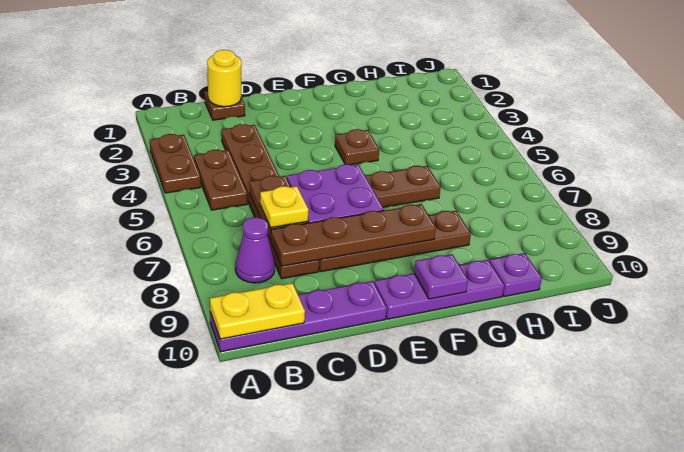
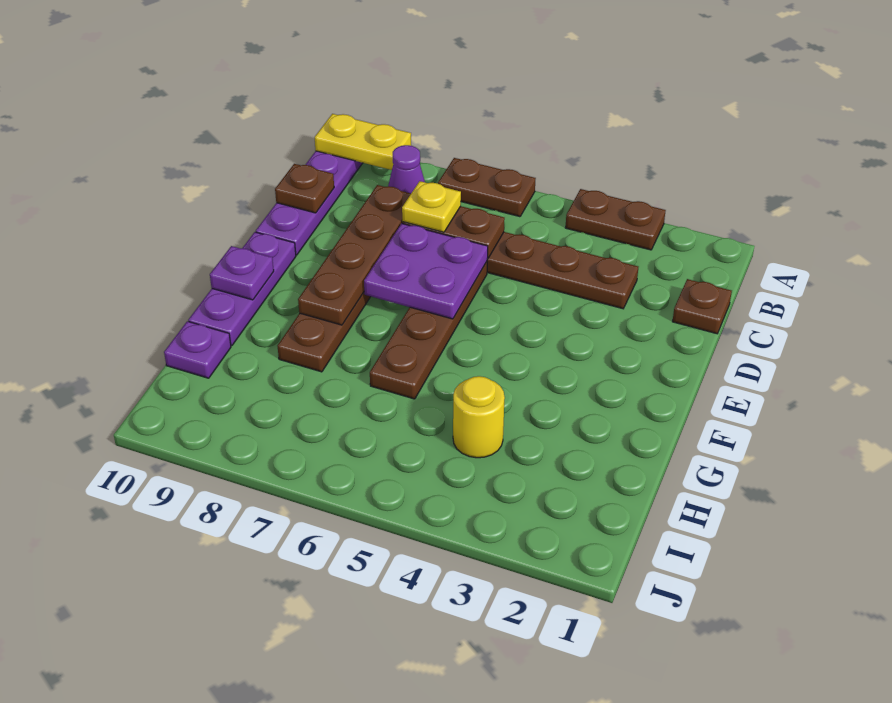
yellow plate A10:B10 level 2 -> yellow plate A9:A10 level 2
brown plate B4:B5 level 1 -> brown plate A6:A7 level 1
yellow round brick C1 level 2 -> yellow round brick H4 level 1
brown plate F4 level 1 -> brown plate C10 level 2

